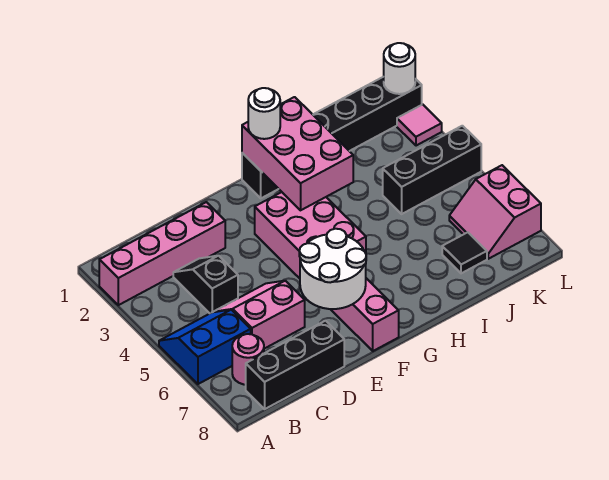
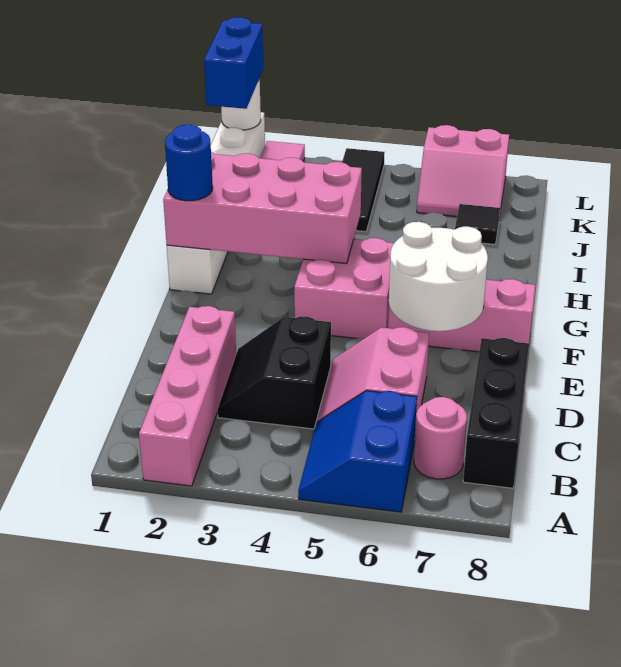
black slope C3:C4 level 1 top 4 -> black slope C3:D4 level 1 top 4
pink brick F3:G5 level 1 -> pink brick F4:G5 level 1
black brick G1:L1 level 1 -> white brick G1:L1 level 1
pink brick G1:H3 level 2 -> pink brick G1:H4 level 2
white round brick G1 level 3 -> blue round brick G1 level 3
black brick J4:L4 level 1 -> black tile J4:L4 level 1
none -> blue brick K1:L1 level 3

